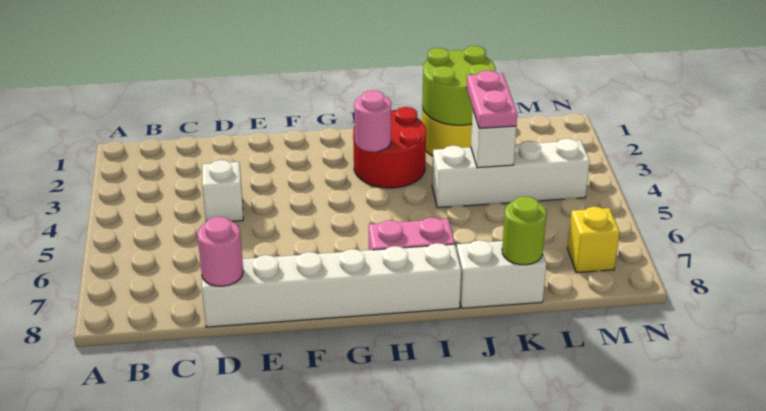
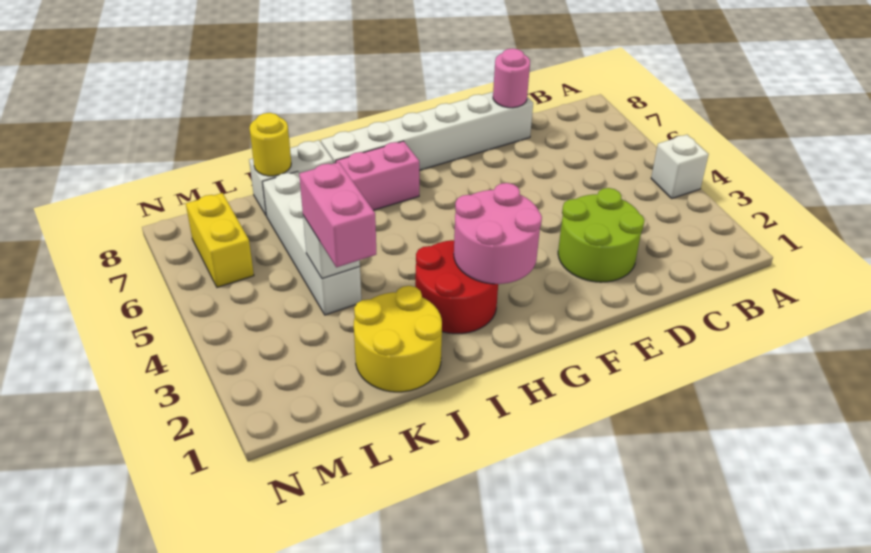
white brick D4 level 1 -> white brick A4 level 1
pink round brick H3 level 2 -> pink round brick G2:H3 level 2
lime round brick J1:K2 level 2 -> lime round brick D2:E3 level 1
white brick J4:M4 level 1 -> white brick K4:K7 level 1
pink plate K3:K4 level 3 -> pink brick K3:K4 level 3
lime round brick K8 level 2 -> yellow round brick K8 level 2
yellow brick M7 level 1 -> yellow brick M6:M7 level 1

